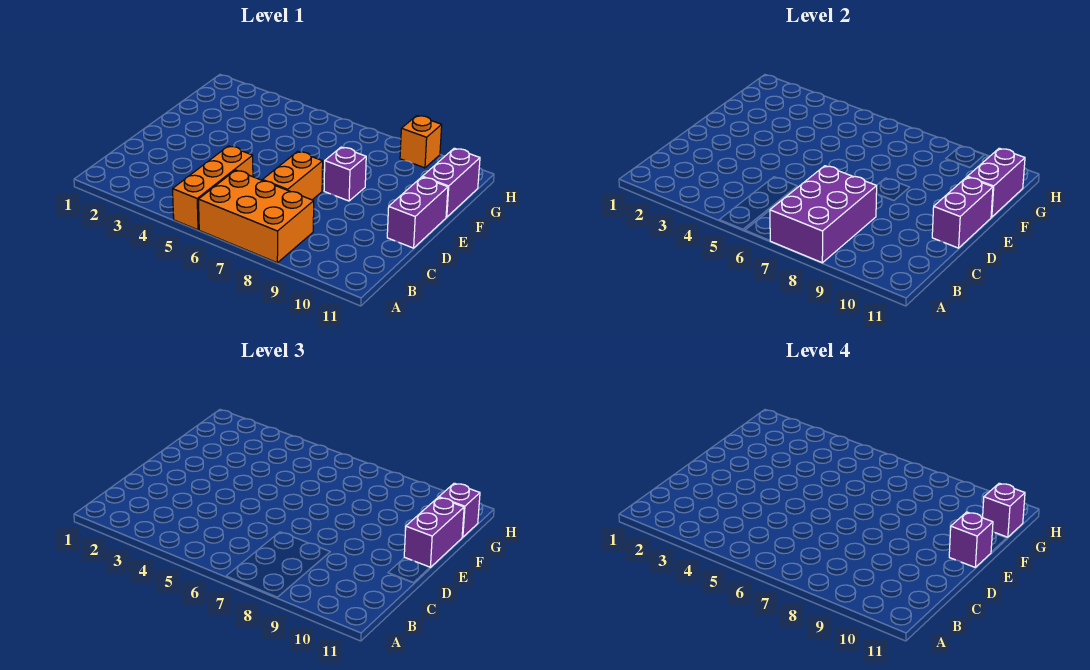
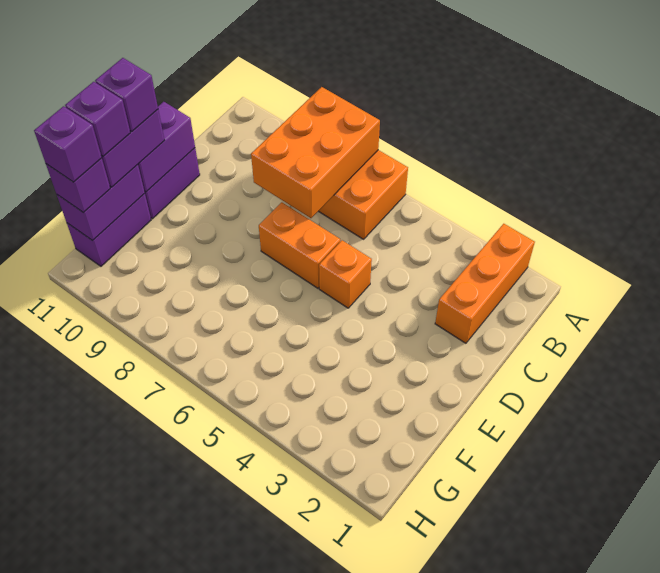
orange brick A5:C5 level 1 -> orange brick A2:C2 level 1
purple brick A7:C8 level 2 -> orange brick A7:C8 level 2
orange brick C7:D7 level 1 -> orange brick D6:D7 level 1
purple brick E8 level 1 -> purple brick F11 level 4
orange brick H9 level 1 -> orange brick D5 level 1

